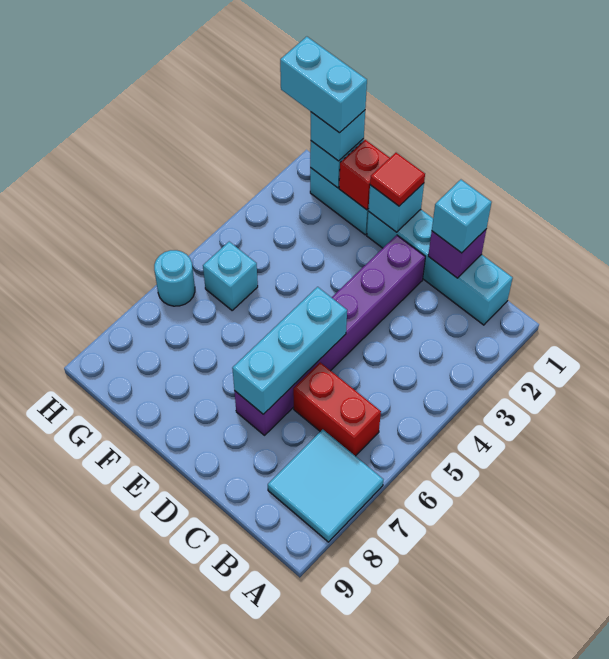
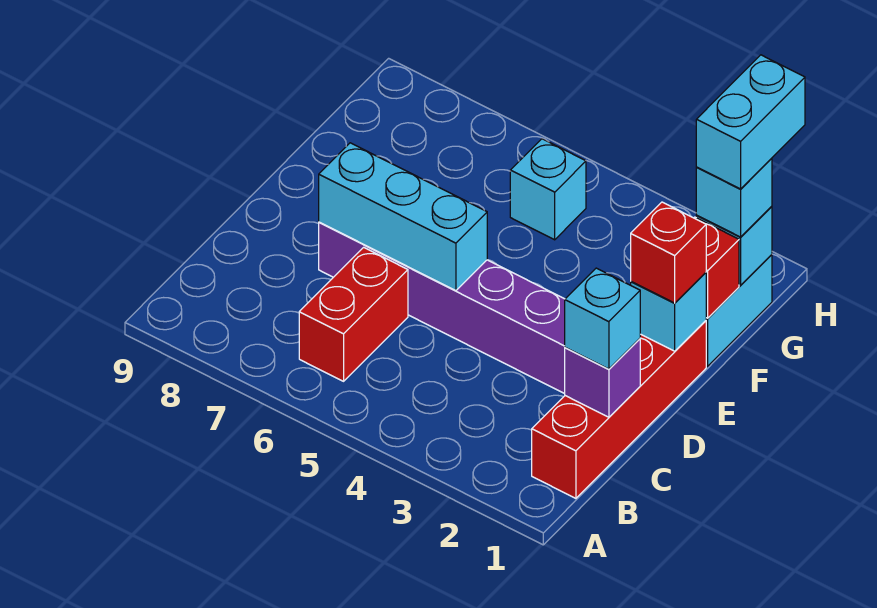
cyan tile A7:B8 level 1 -> none
cyan brick B1:E1 level 1 -> red brick B1:E1 level 1
red tile E1 level 3 -> red brick E1 level 3
cyan round brick H6 level 1 -> none

